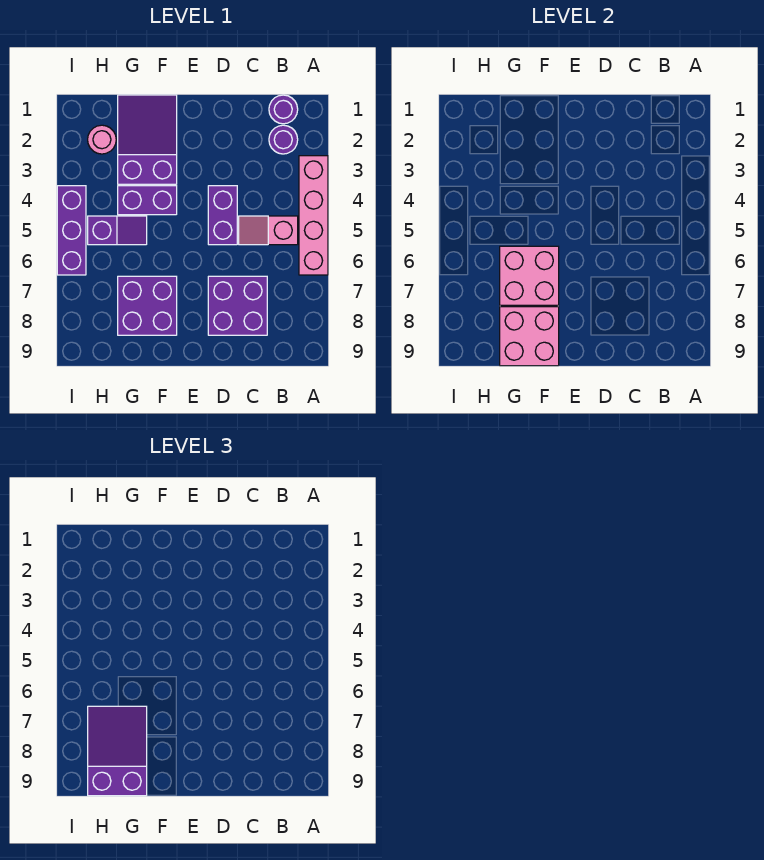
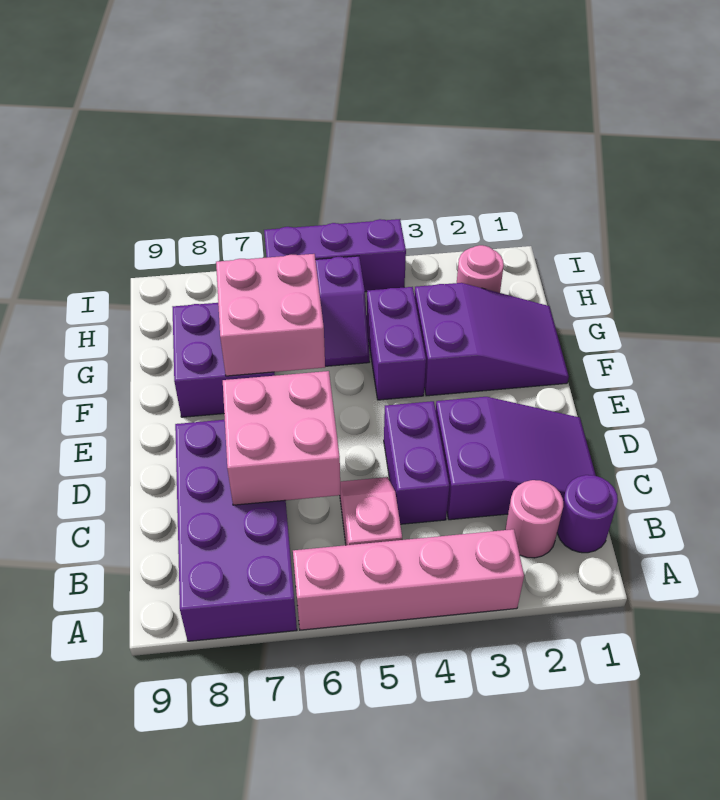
purple round brick B2 level 1 -> pink round brick B2 level 1
purple brick C7:D8 level 1 -> purple brick A7:D8 level 1
purple brick D4:D5 level 1 -> purple brick C4:D4 level 1
pink brick F8:G9 level 2 -> pink brick C6:D7 level 2
purple slope G7:H9 level 3 top 9 -> purple slope C1:D3 level 1 top 3

